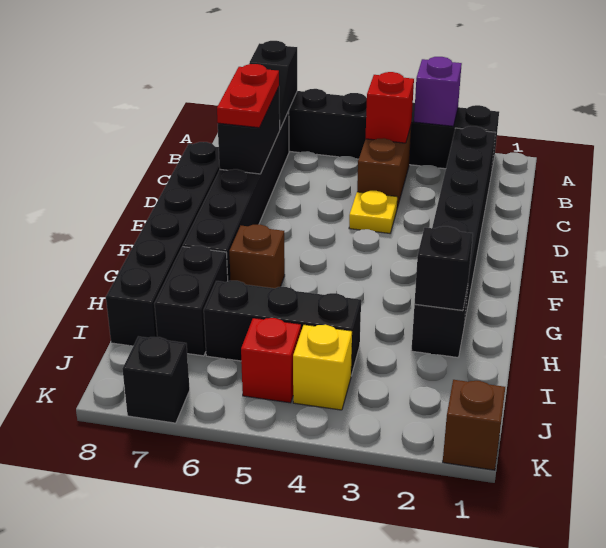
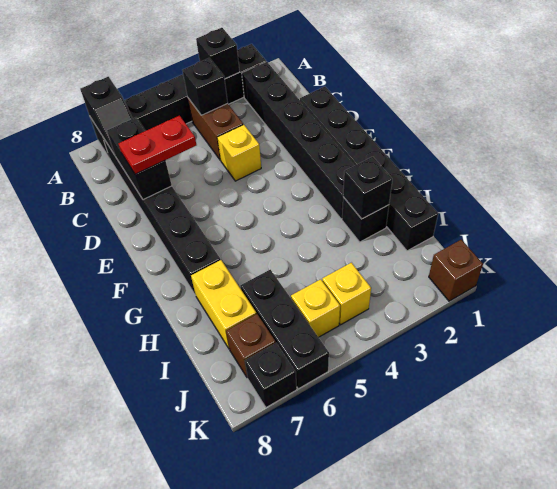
purple brick A3 level 2 -> black brick A3 level 2
red brick B4 level 2 -> black brick B4 level 2
red plate C7:D7 level 3 -> red plate D6:D7 level 3
yellow plate D4 level 1 -> yellow brick D4 level 1
black brick D8:I8 level 1 -> black brick D1:I1 level 1
brown brick G6 level 1 -> brown brick J7 level 1
black brick H7:I7 level 1 -> yellow brick H7:I7 level 1
black brick I4:I6 level 1 -> black brick I6:K6 level 1
red brick J5 level 1 -> yellow brick J5 level 1

